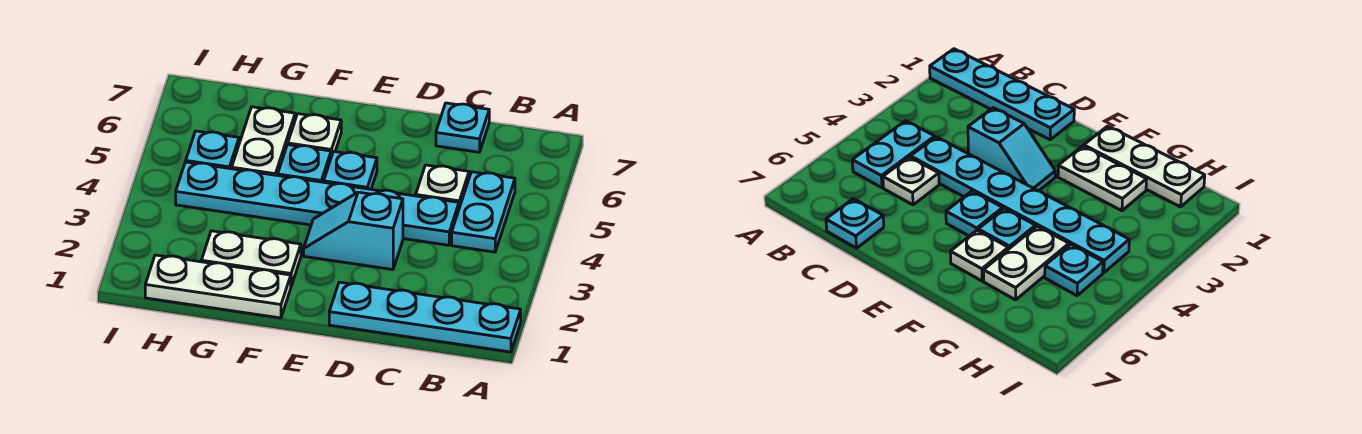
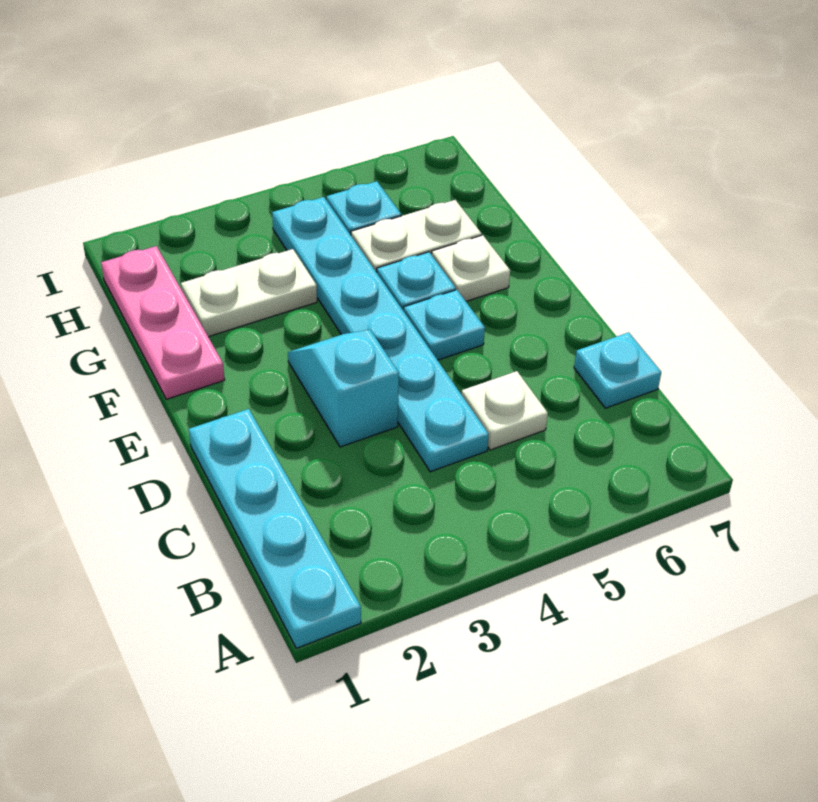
cyan plate B4:B5 level 1 -> none
white plate F1:H1 level 1 -> pink plate F1:H1 level 1
white plate F2:G2 level 1 -> white plate G2:G3 level 1

